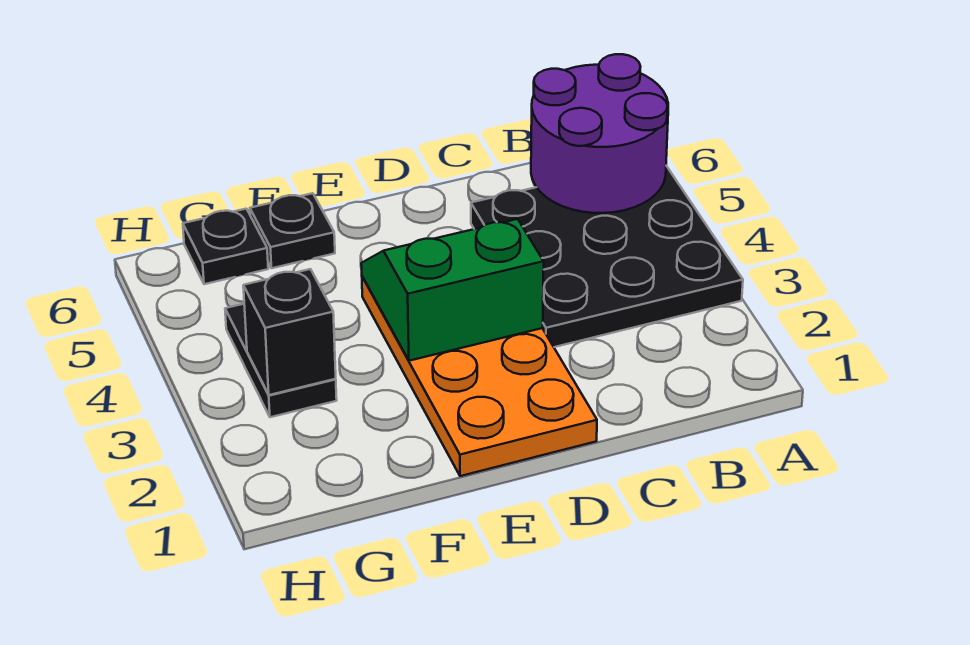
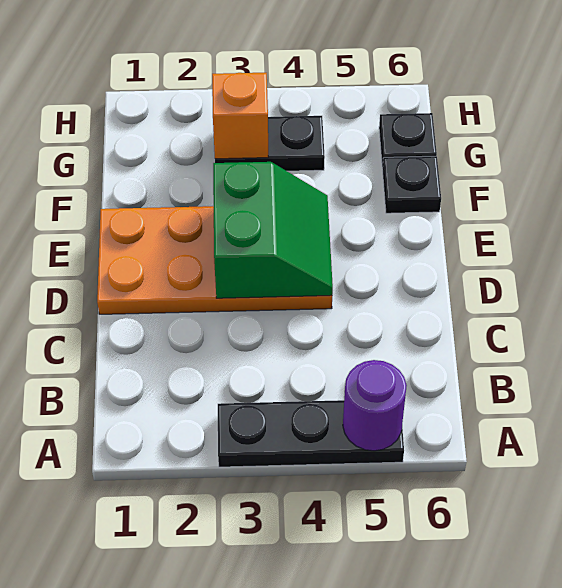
black plate A3:C5 level 1 -> black plate A3:A5 level 1
purple round brick A5:B6 level 2 -> purple round brick A5 level 2
black brick G3 level 2 -> orange brick G3 level 2

